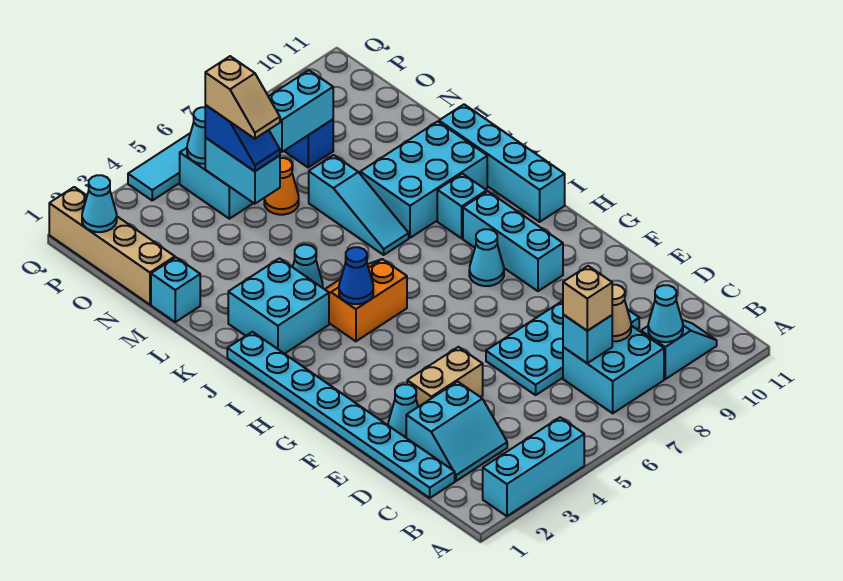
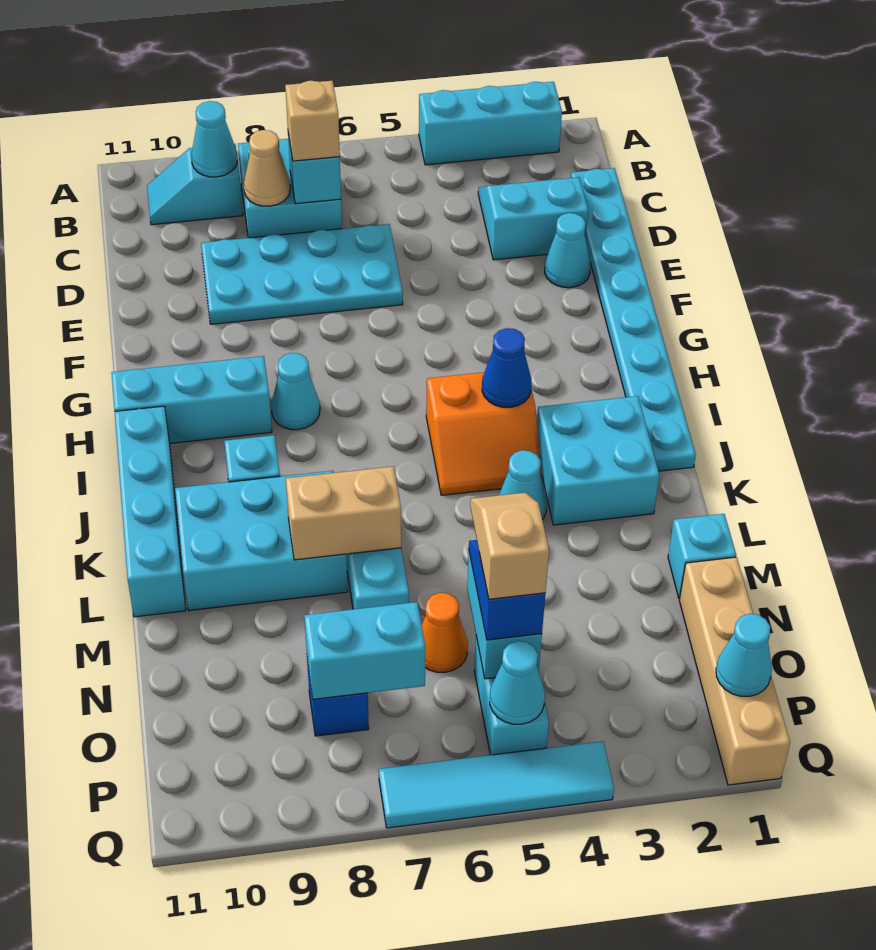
tan brick E3:E4 level 1 -> tan brick L7:L8 level 2
cyan brick G9:I9 level 1 -> cyan brick H9:H11 level 1

